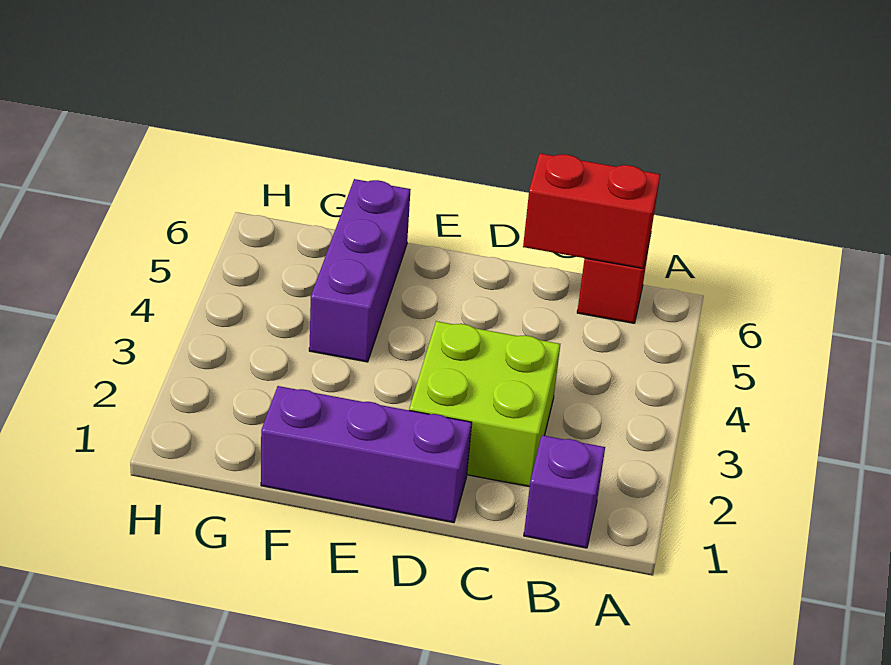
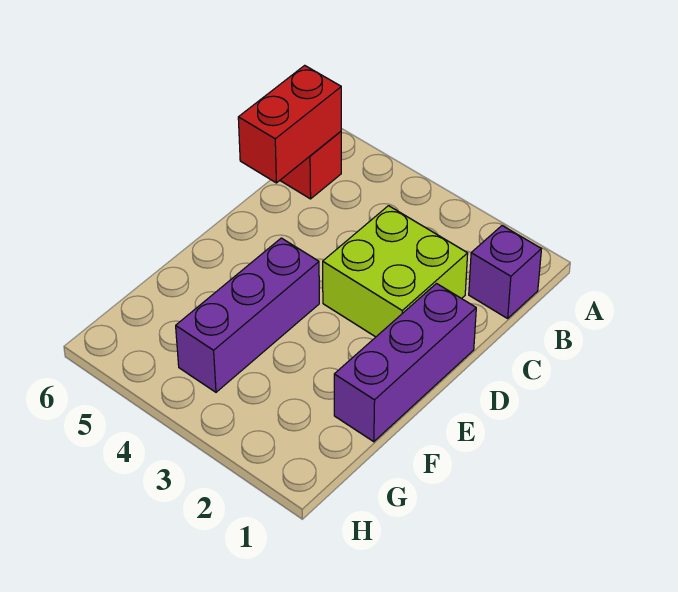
purple brick F4:F6 level 1 -> purple brick E4:G4 level 1

